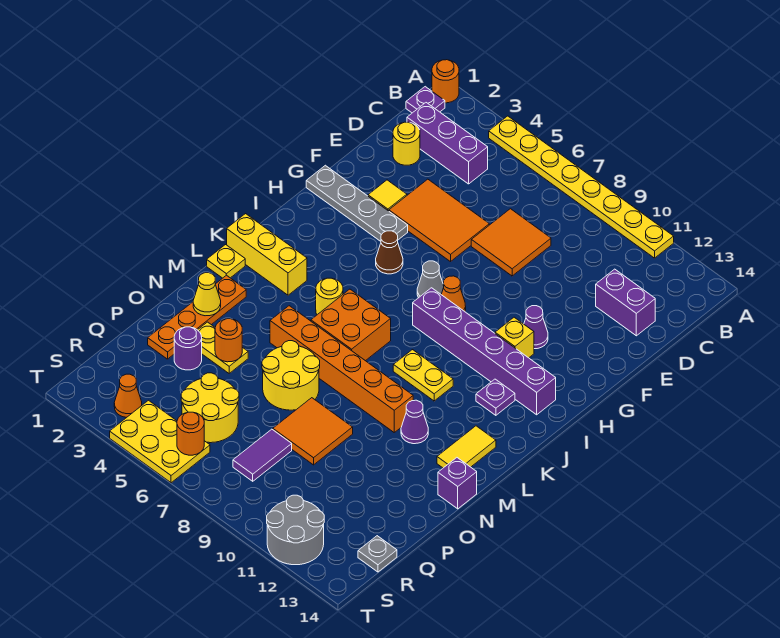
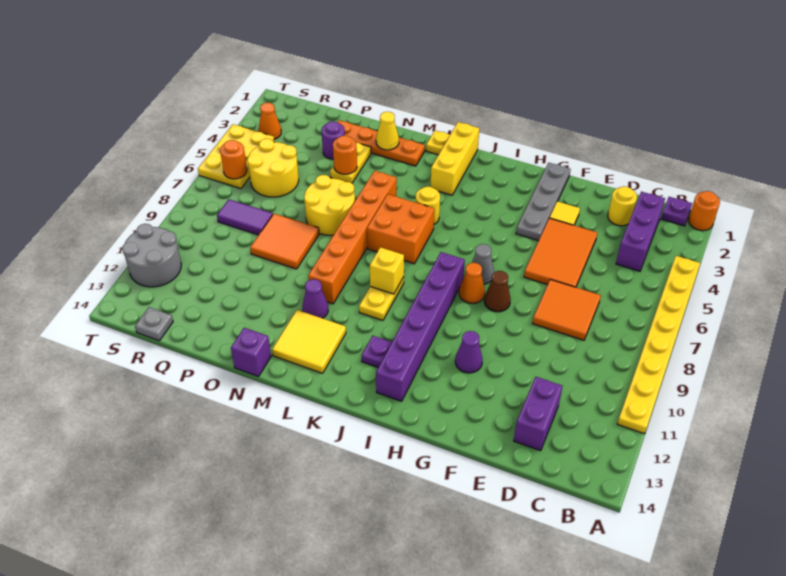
brown cone H5 level 1 -> brown cone G8 level 1
yellow brick H11 level 1 -> yellow brick K9 level 2
yellow tile L13:M13 level 1 -> yellow tile L12:M13 level 1

